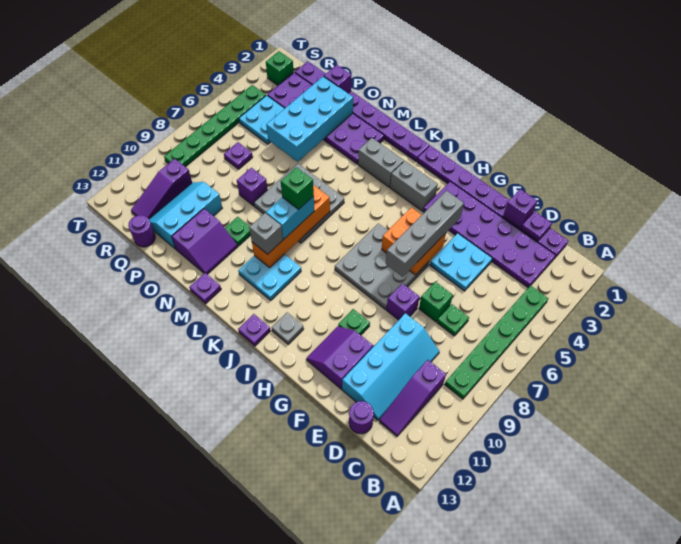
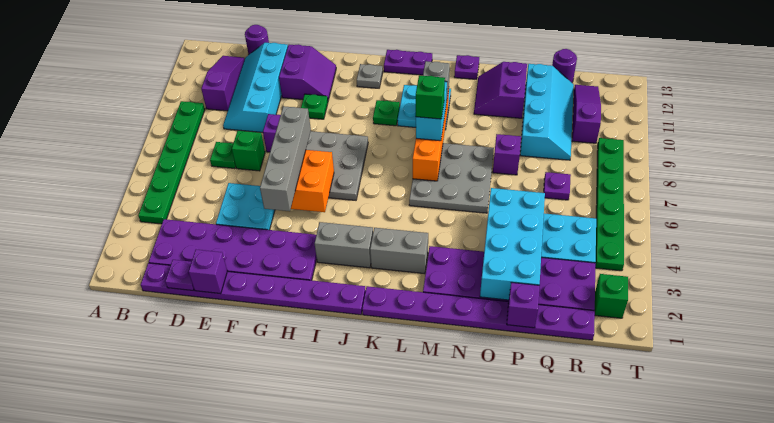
purple plate J13 level 1 -> purple plate J13:K13 level 1
green plate N10 level 1 -> green plate J10 level 1
cyan slope P10:Q12 level 1 top P -> cyan slope P9:Q12 level 1 top P

